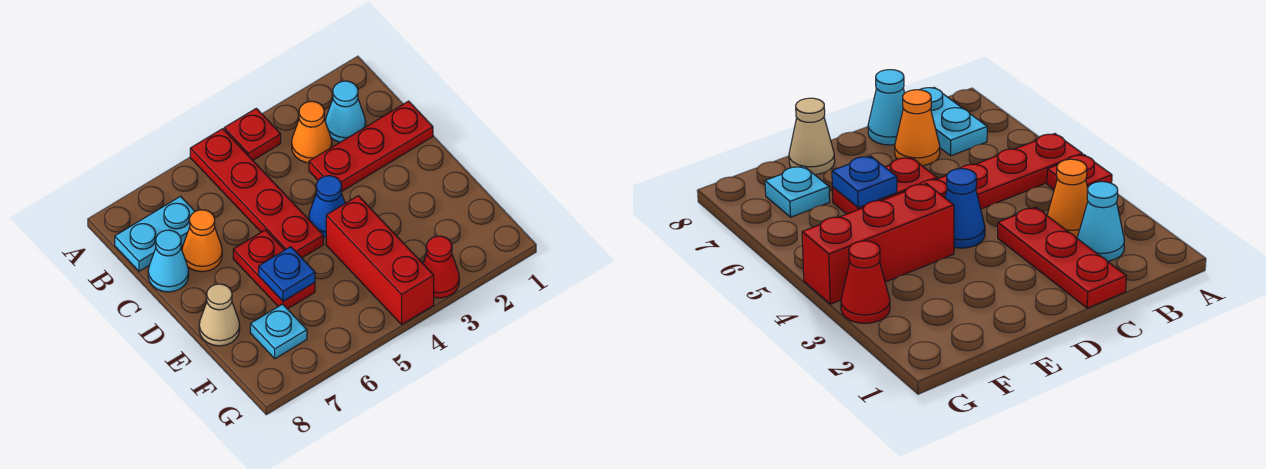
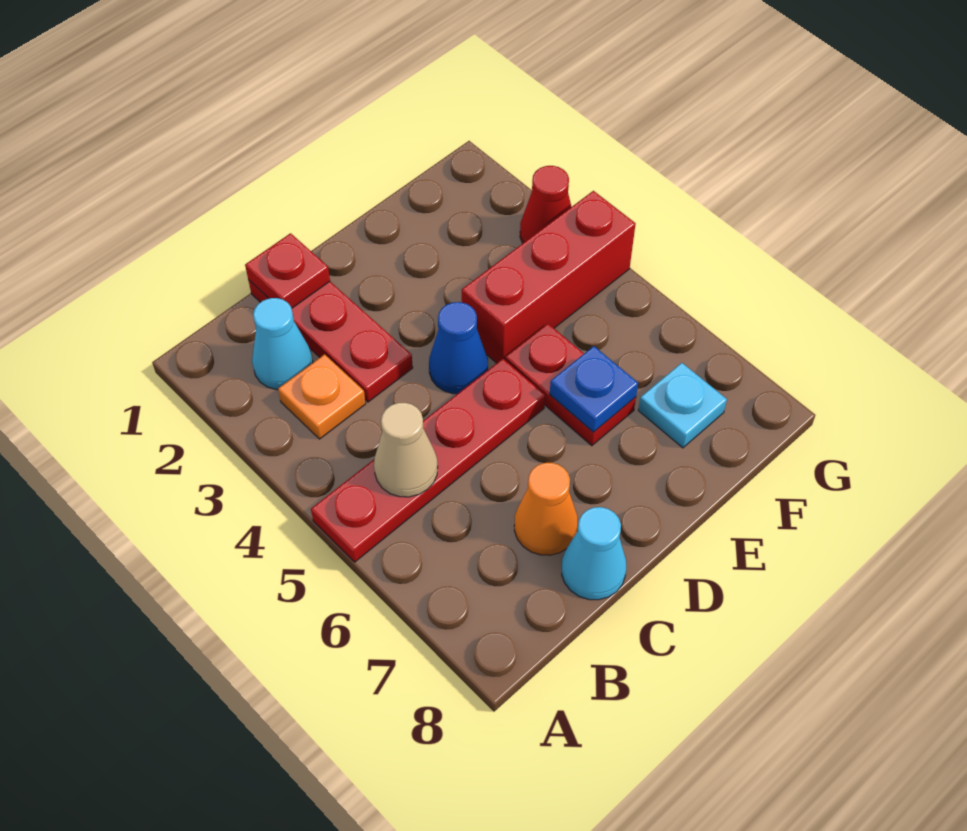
red plate A4 level 1 -> red plate C1 level 2
orange cone B3 level 1 -> orange plate B3 level 1
cyan plate B7:B8 level 1 -> none
red plate D6:E6 level 1 -> red plate E5:E6 level 1
tan cone E8 level 1 -> tan cone B5 level 2

